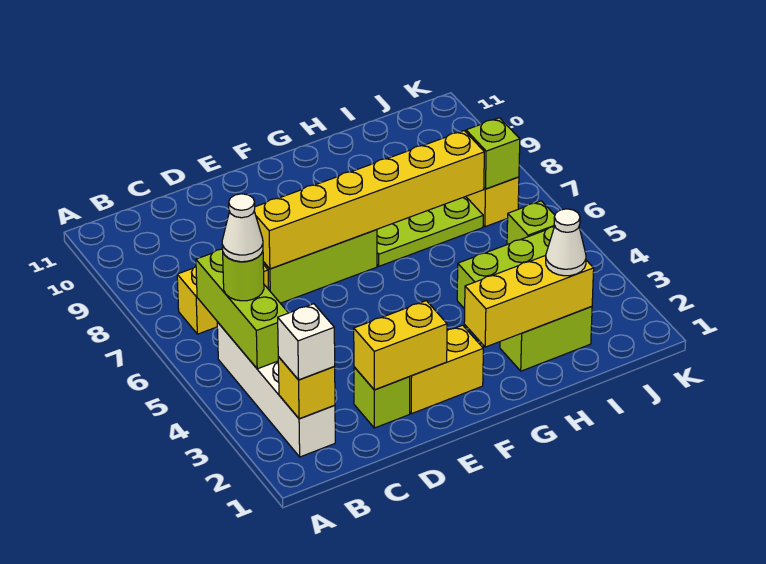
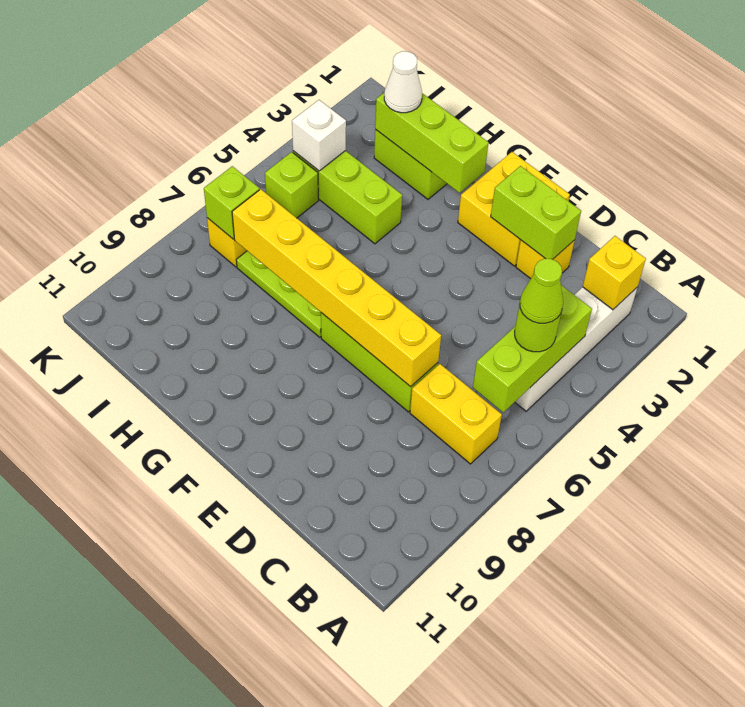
white brick B2 level 3 -> white brick J4 level 2
white cone B5 level 4 -> lime cone B5 level 4
lime brick D2 level 1 -> yellow brick D2 level 1
yellow brick D2:E2 level 2 -> lime brick D2:E2 level 2
yellow brick E2:F2 level 1 -> yellow brick E1:F2 level 1
yellow brick G2:I2 level 2 -> lime brick G2:I2 level 2

